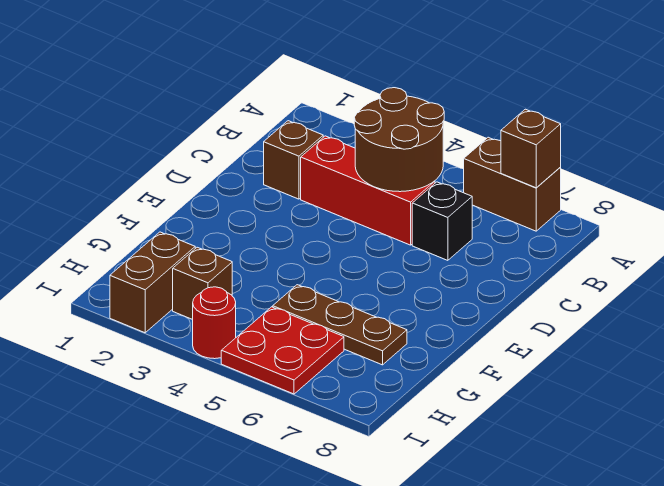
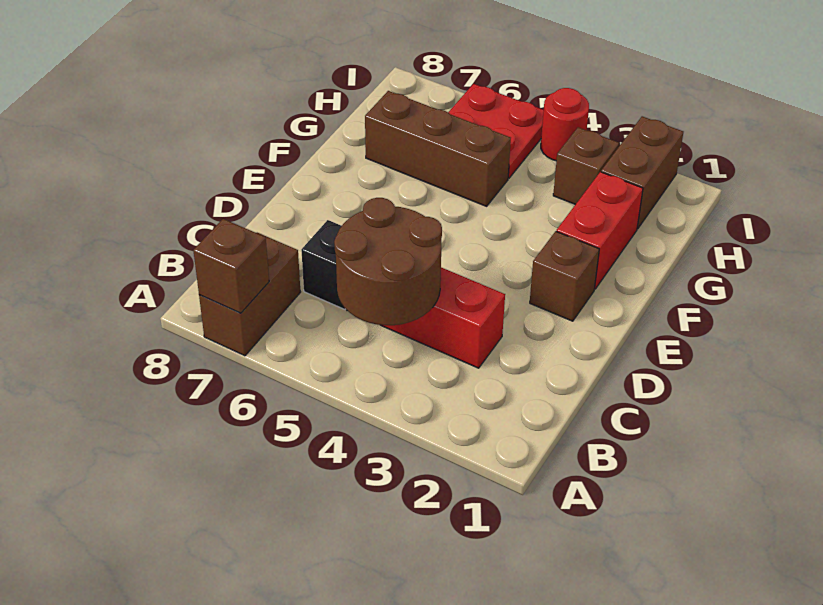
brown brick A6:A7 level 1 -> brown brick A7:B7 level 1
brown brick C2 level 1 -> brown brick E2 level 1
none -> red brick F2:G2 level 1
brown plate G5:G7 level 1 -> brown brick G5:G7 level 1

